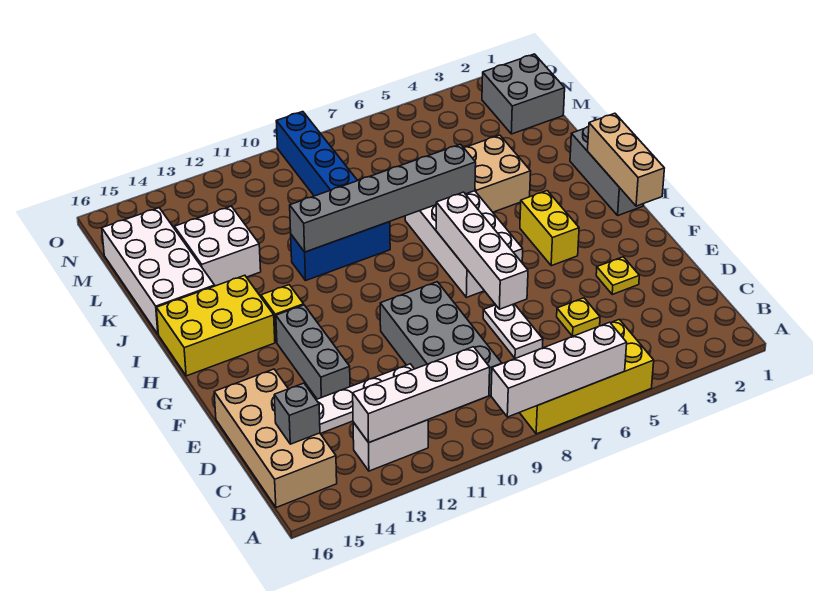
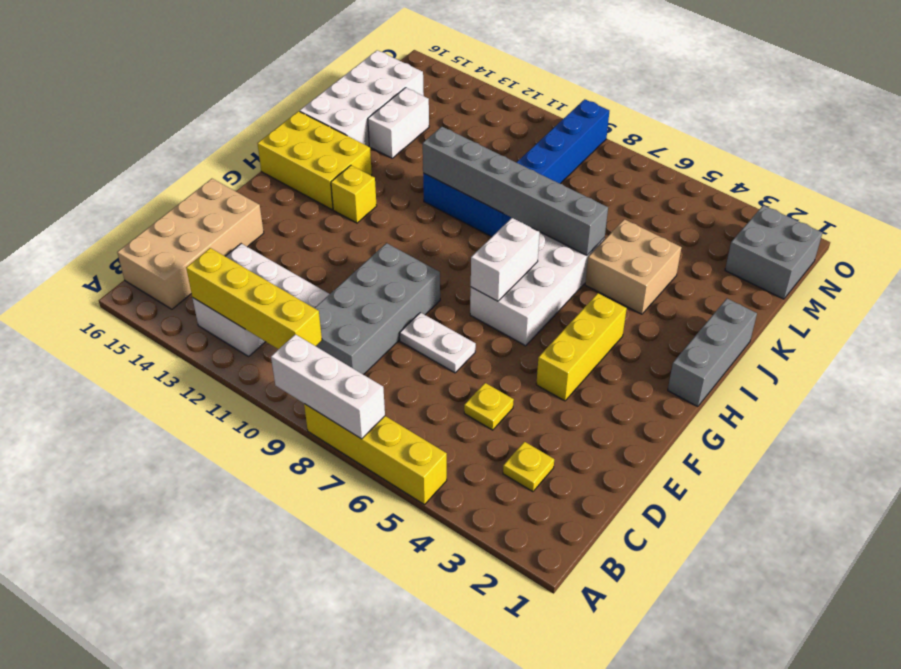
yellow brick A5:B8 level 1 -> yellow brick A5:A8 level 1
white brick A6:A9 level 2 -> white brick A7:A9 level 2
white brick B10:B13 level 2 -> yellow brick B10:B13 level 2
grey brick C15 level 2 -> none
white plate D7:E7 level 1 -> white plate E7:E8 level 1
yellow plate E3 level 1 -> yellow plate C3 level 1
white brick E7:H7 level 2 -> white brick G7:H7 level 2
grey brick E13:G13 level 1 -> none
tan brick G1:I1 level 2 -> none
yellow brick G4:H4 level 1 -> yellow brick F4:H4 level 1
white brick K13:L14 level 1 -> white brick K14:L14 level 1

